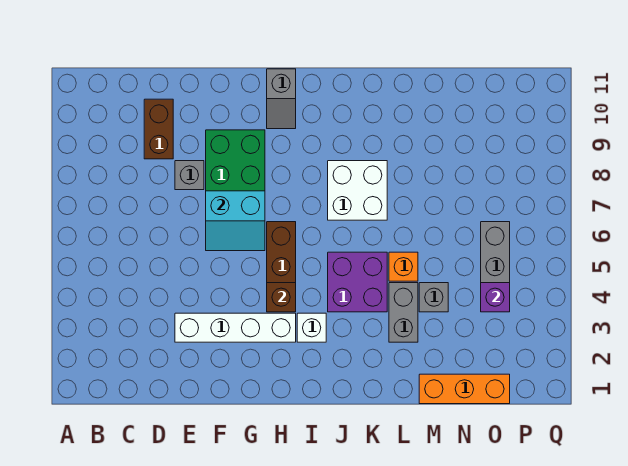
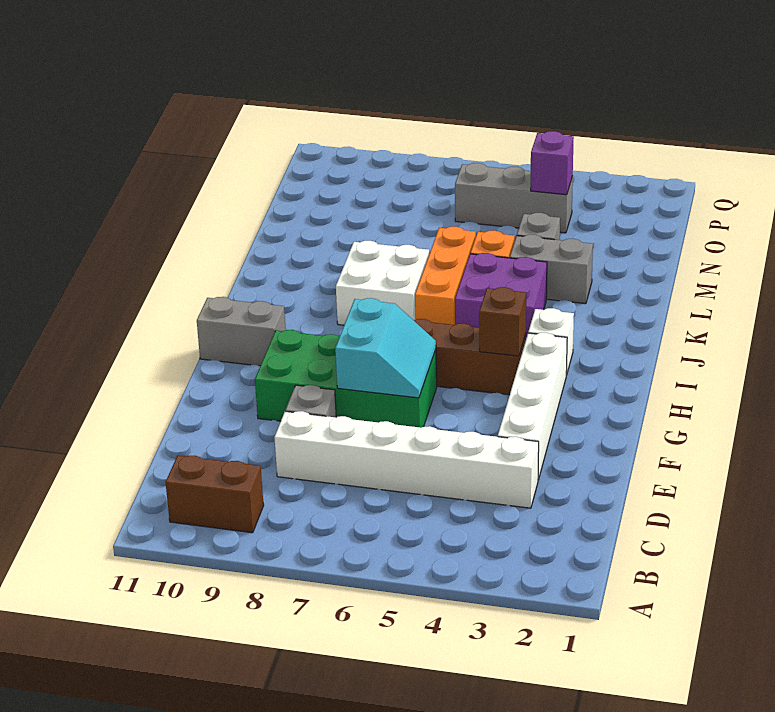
none -> white brick D3:D8 level 1
brown brick D9:D10 level 1 -> brown brick B9:B10 level 1
grey slope H10:H11 level 1 top 11 -> grey brick H10:H11 level 1
orange brick M1:O1 level 1 -> orange brick J6:L6 level 1

